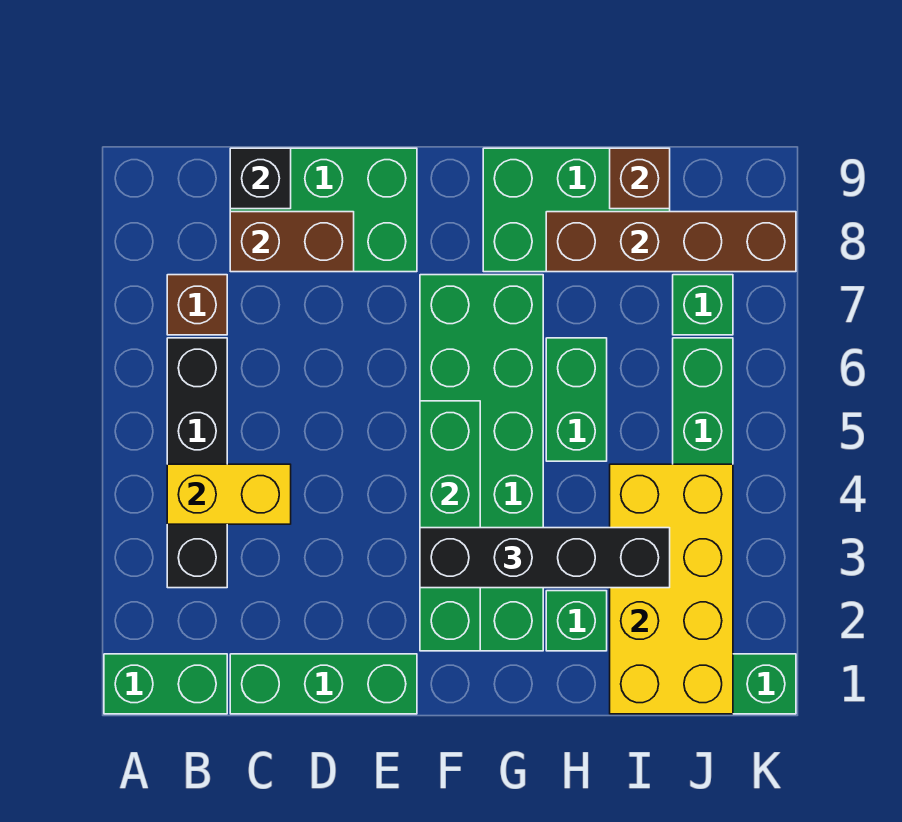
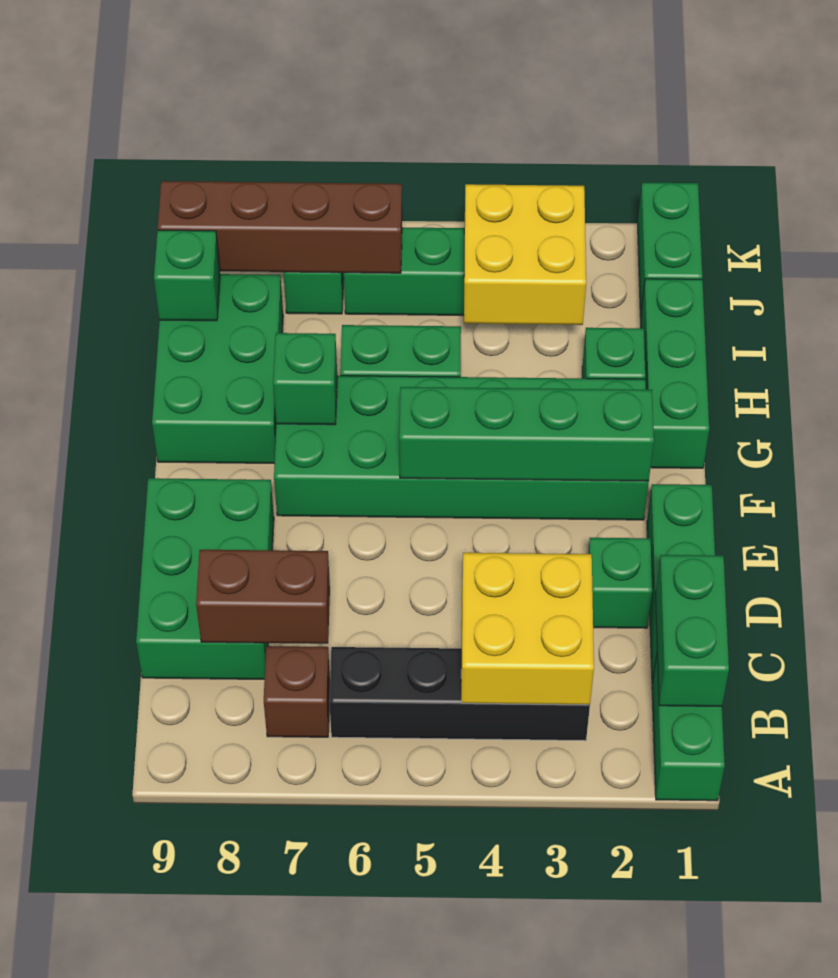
none -> green brick B1:C1 level 2
yellow brick B4:C4 level 2 -> yellow brick B3:C4 level 2
brown brick C8:D8 level 2 -> brown brick C7:C8 level 2
black brick C9 level 2 -> none
none -> green brick D2 level 1
black brick F3:I3 level 3 -> none
none -> green brick G1:I1 level 1
none -> green brick G7 level 2
brown brick H8:K8 level 2 -> brown brick J6:J9 level 2
yellow brick I1:J4 level 2 -> yellow brick I3:J4 level 2
brown brick I9 level 2 -> green brick I9 level 2

